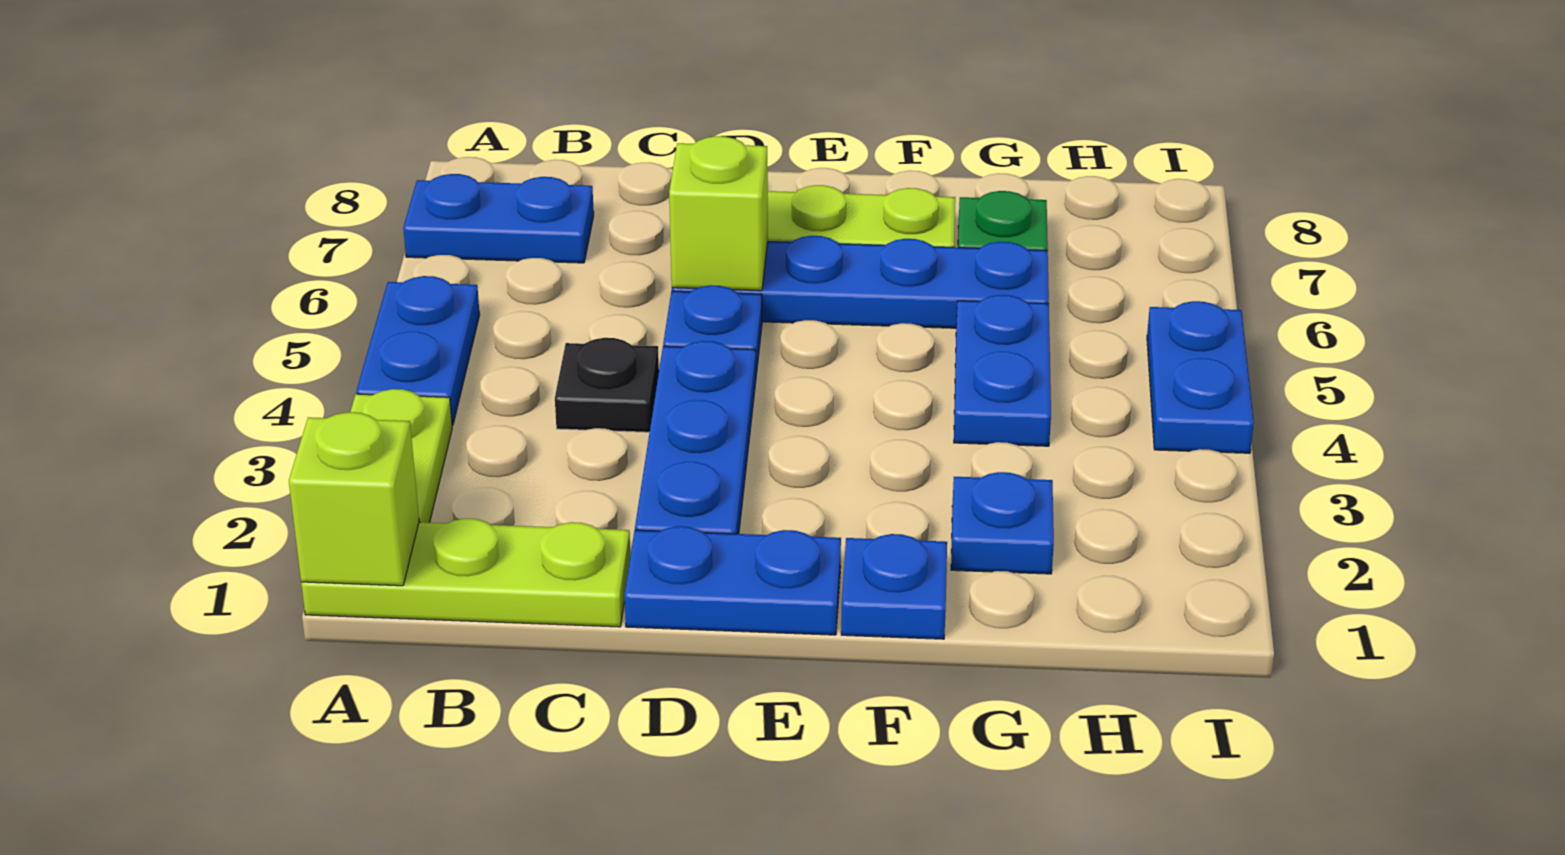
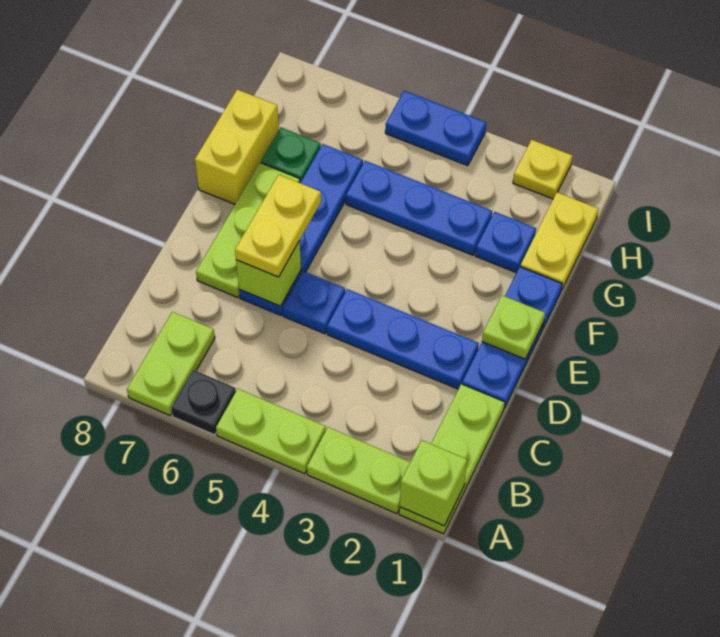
blue plate A4:A5 level 1 -> lime plate A4:A5 level 1
blue plate A7:B7 level 1 -> lime plate A7:B7 level 1
black plate C4 level 1 -> black plate A6 level 1
none -> yellow plate D6:E6 level 3
none -> lime plate E1 level 2
none -> yellow brick F8:G8 level 1
none -> yellow plate G1:H1 level 1
blue plate G4:G5 level 1 -> blue plate G3:G5 level 1
none -> yellow plate I2 level 1

